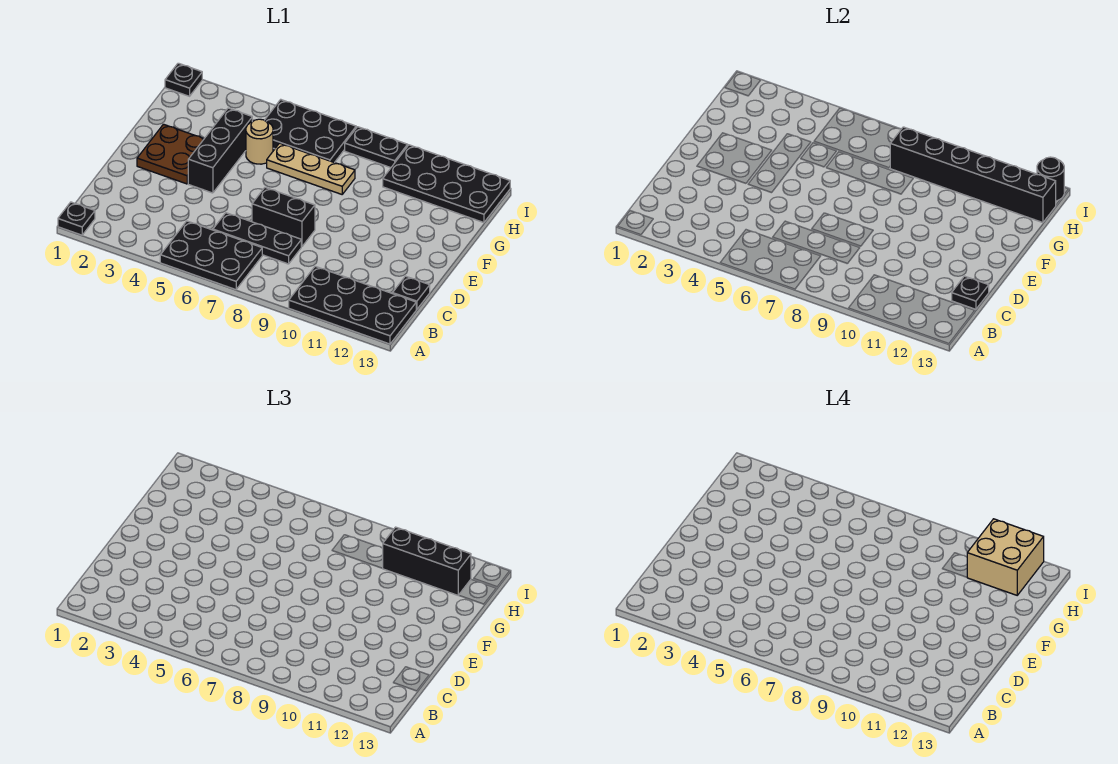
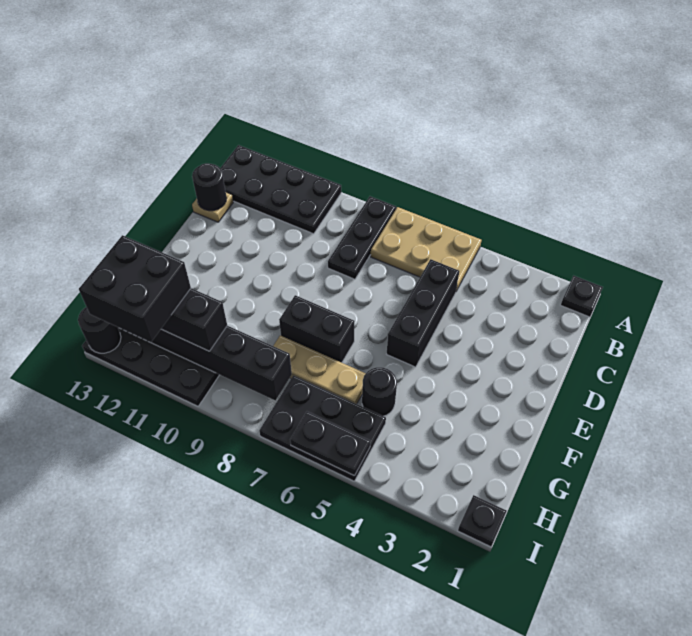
black plate A5:B7 level 1 -> tan plate A5:B7 level 1
black plate C6:C8 level 1 -> black plate A8:C8 level 1
black plate C13 level 1 -> tan plate C13 level 1
black plate C13 level 2 -> black round brick C13 level 2
black brick D7:D8 level 1 -> black brick F7:F8 level 1
brown plate E2:F3 level 1 -> none
black brick E4:G4 level 1 -> black brick C5:E5 level 1
tan round brick G5 level 1 -> black round brick G5 level 1
tan brick H11:I12 level 4 -> black brick H11:I12 level 4
black plate I8:I9 level 1 -> black plate I5:I6 level 2

